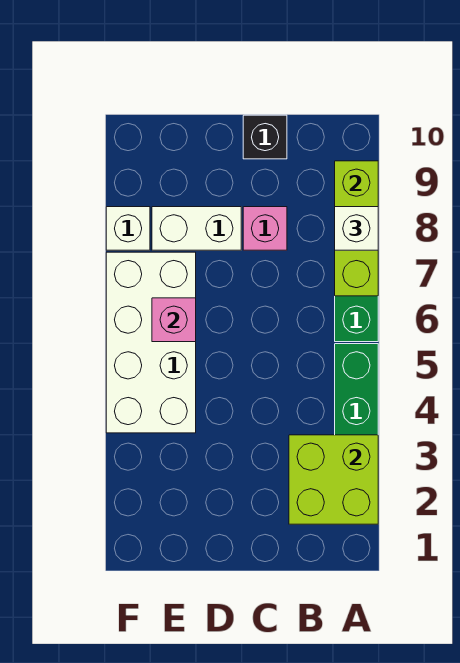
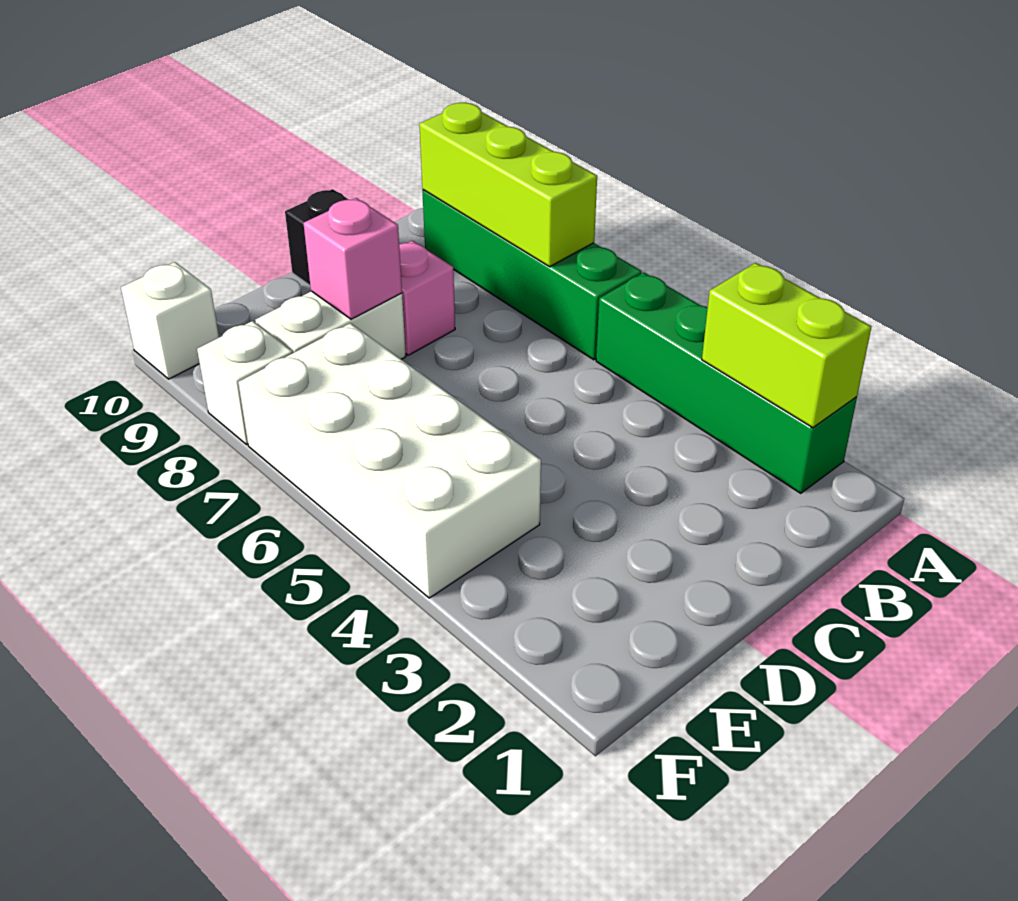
lime brick A2:B3 level 2 -> lime brick A2:A3 level 2
white brick A8 level 3 -> white brick F10 level 1
pink brick E6 level 2 -> pink brick D8 level 2

